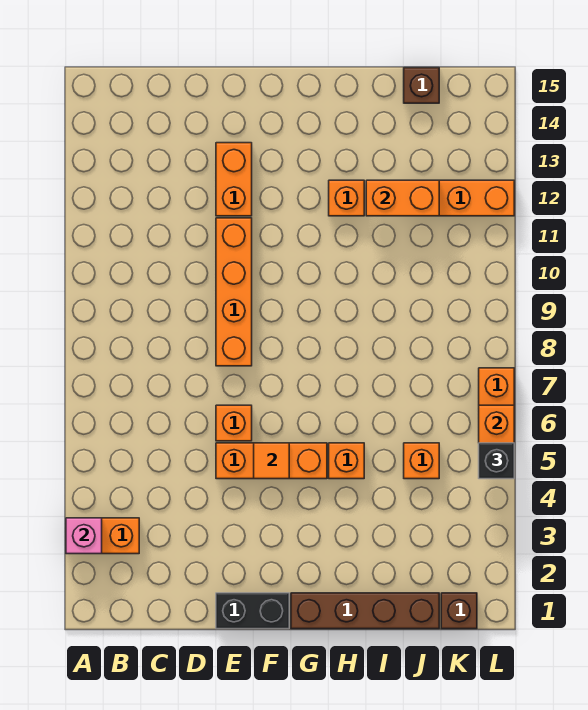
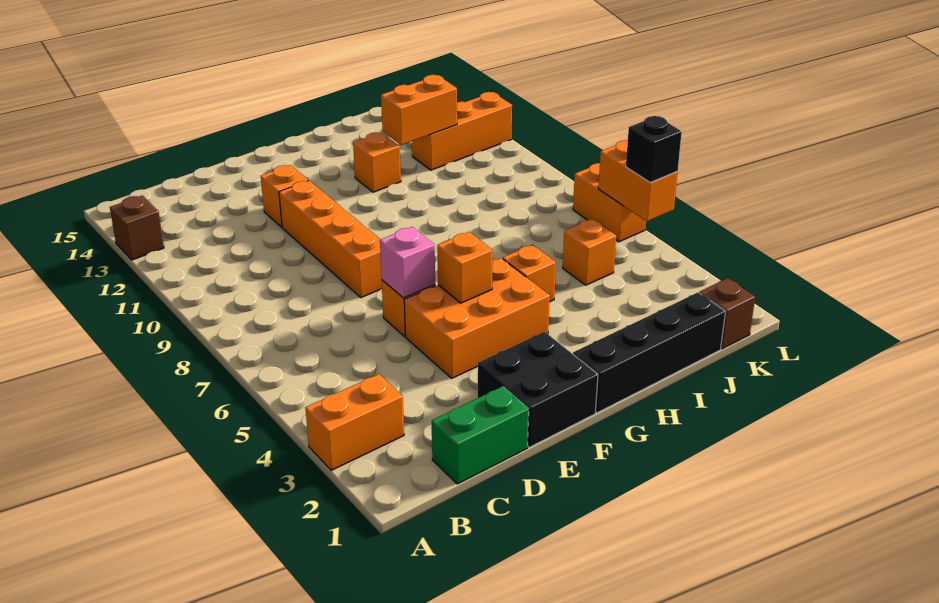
pink brick A3 level 2 -> pink brick E6 level 2
none -> green brick C1:D1 level 1
black brick E1:F1 level 1 -> black brick E1:F2 level 1
orange brick E5:G5 level 1 -> orange brick E4:G5 level 1
orange brick E12:E13 level 1 -> orange brick E12 level 1
orange tile F5 level 2 -> orange brick F5 level 2
brown brick G1:J1 level 1 -> black brick G1:J1 level 1
brown brick J15 level 1 -> brown brick A13 level 1

